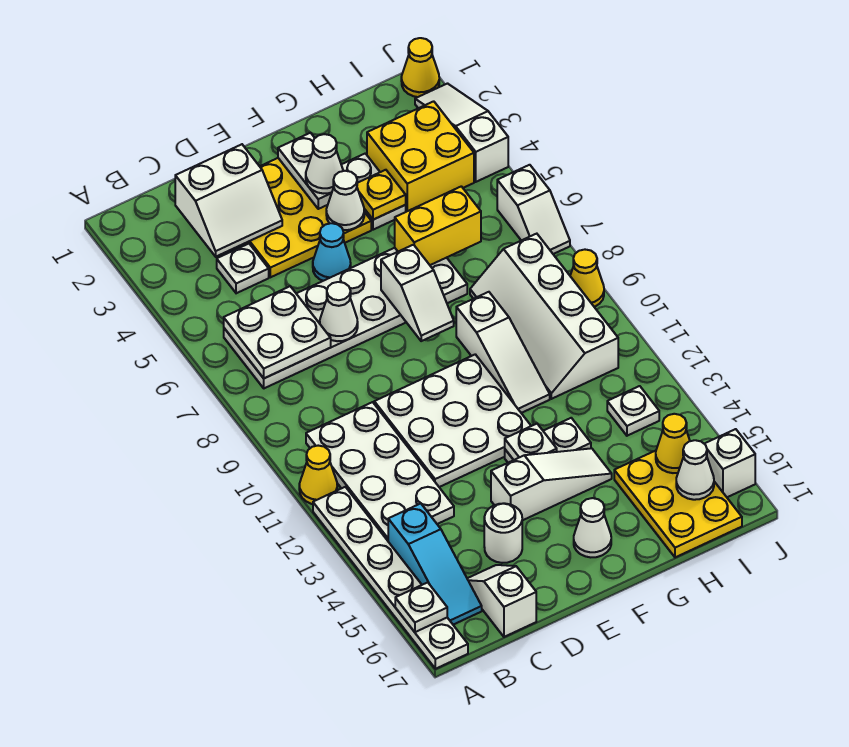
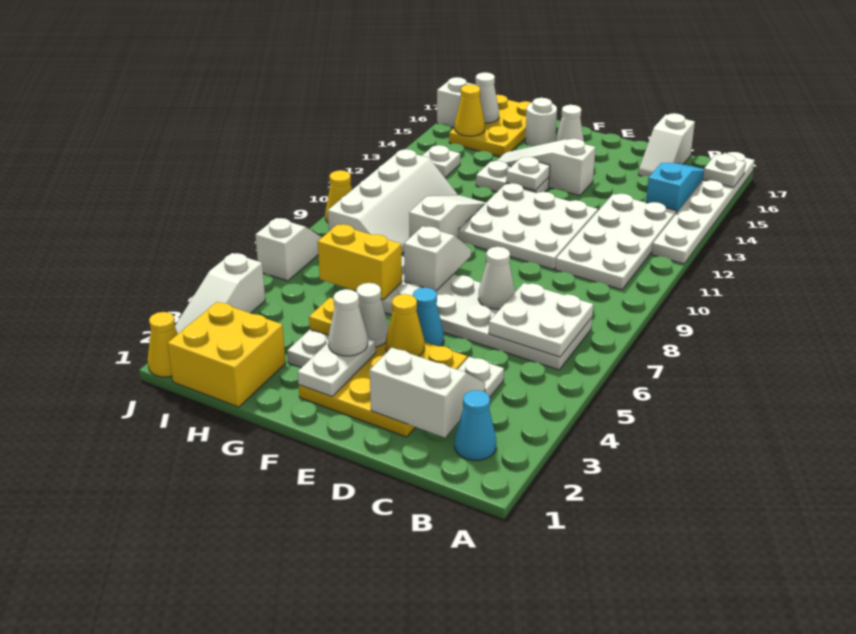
yellow cone A11 level 1 -> yellow cone E4 level 2
none -> cyan cone B2 level 1
white round brick D15 level 1 -> white round brick G16 level 1
yellow brick H3:I4 level 1 -> yellow brick H1:I2 level 1

